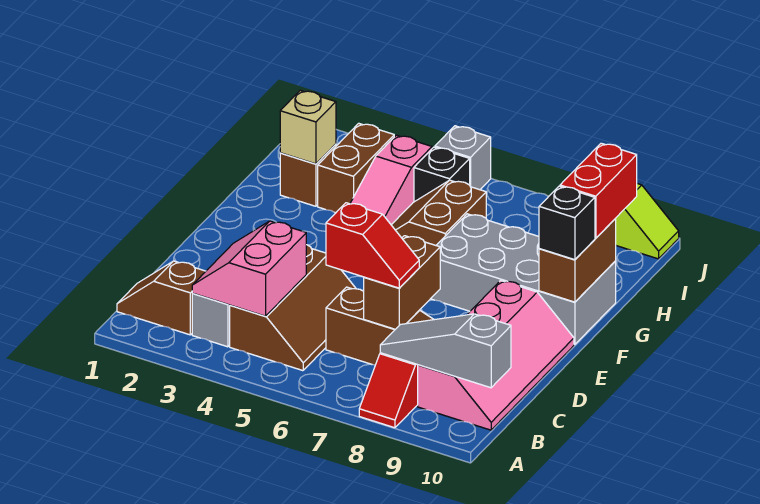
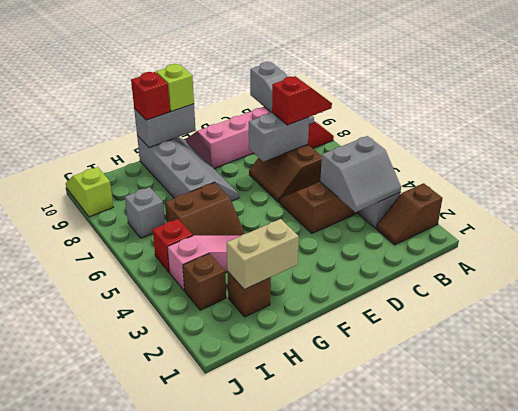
brown slope B1:B2 level 1 top 2 -> brown slope A2:B2 level 1 top A
pink slope B3:C4 level 2 top 4 -> grey slope B3:C4 level 2 top 4
red slope C6:C7 level 3 top 6 -> red slope B7:C7 level 3 top C
brown brick C7:D7 level 2 -> grey brick C7:D7 level 2
grey brick F7:G10 level 1 -> grey slope F7:G10 level 1 top G
brown brick F10:G10 level 2 -> grey brick F10:G10 level 2
black brick F10 level 3 -> lime brick F10 level 3
red brick G10:H10 level 3 -> red brick G10 level 3
tan brick H2 level 2 -> tan brick G2:H2 level 2
brown brick H3:I3 level 1 -> brown brick I3 level 1
black brick I5 level 1 -> red brick I5 level 1
grey brick J5 level 1 -> grey brick I7 level 1

